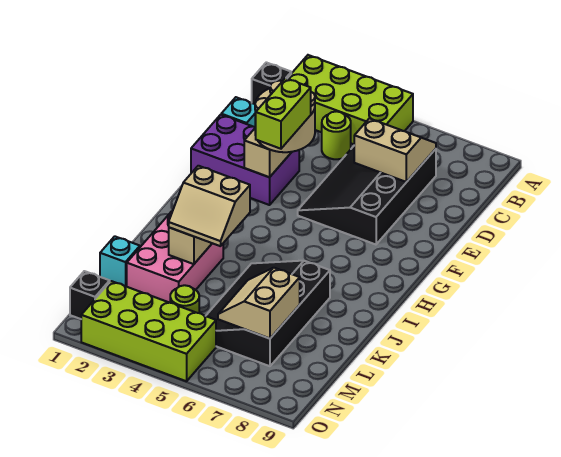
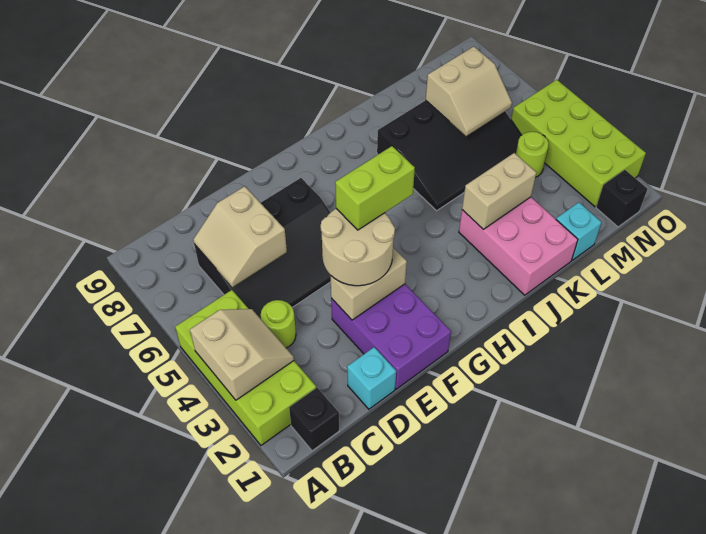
pink brick J2:L3 level 1 -> pink brick J1:K3 level 1
tan slope J3:K4 level 3 top J -> tan slope A3:B4 level 2 top A

